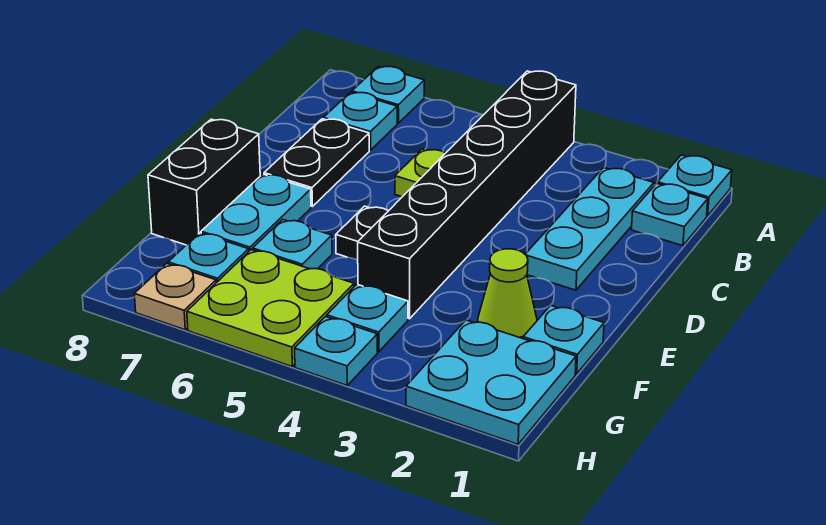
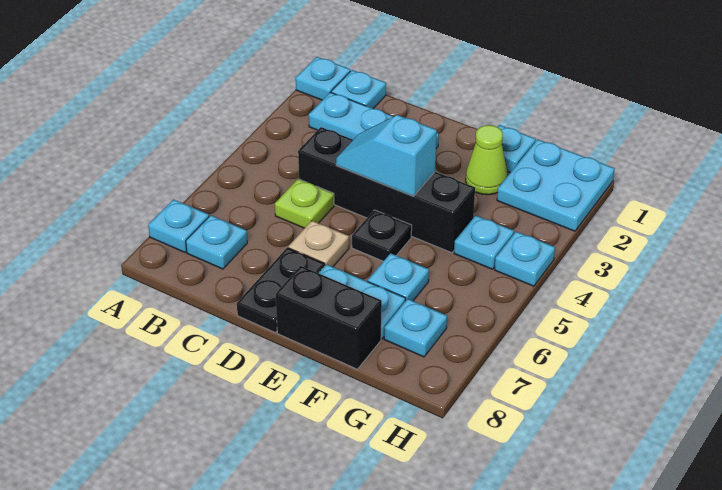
black brick A4:F4 level 1 -> black brick C4:F4 level 1
black plate C7:D7 level 1 -> black plate D7:D8 level 1
none -> cyan slope D4:E4 level 2 top E
lime plate G5:H6 level 1 -> none
tan plate H7 level 1 -> tan plate D6 level 1

